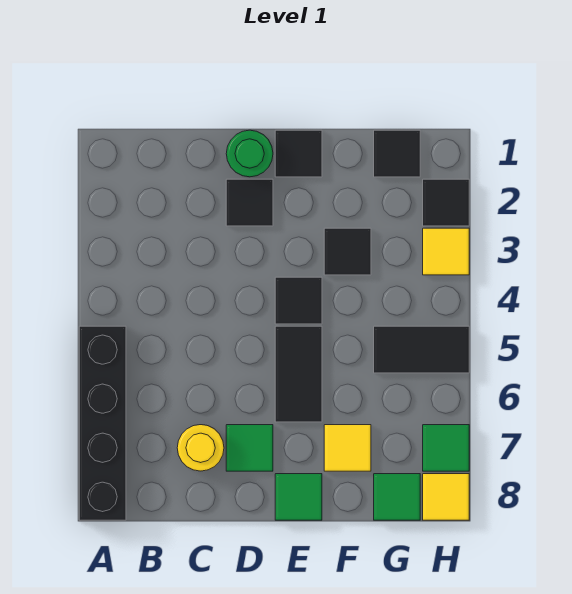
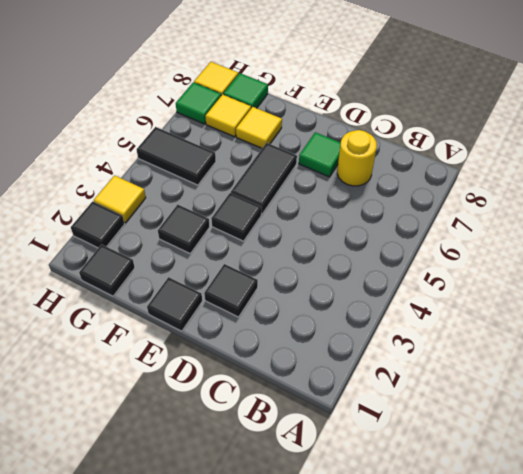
black brick A5:A8 level 1 -> none
green round brick D1 level 1 -> none
green tile E8 level 1 -> none
none -> yellow tile G7 level 1

